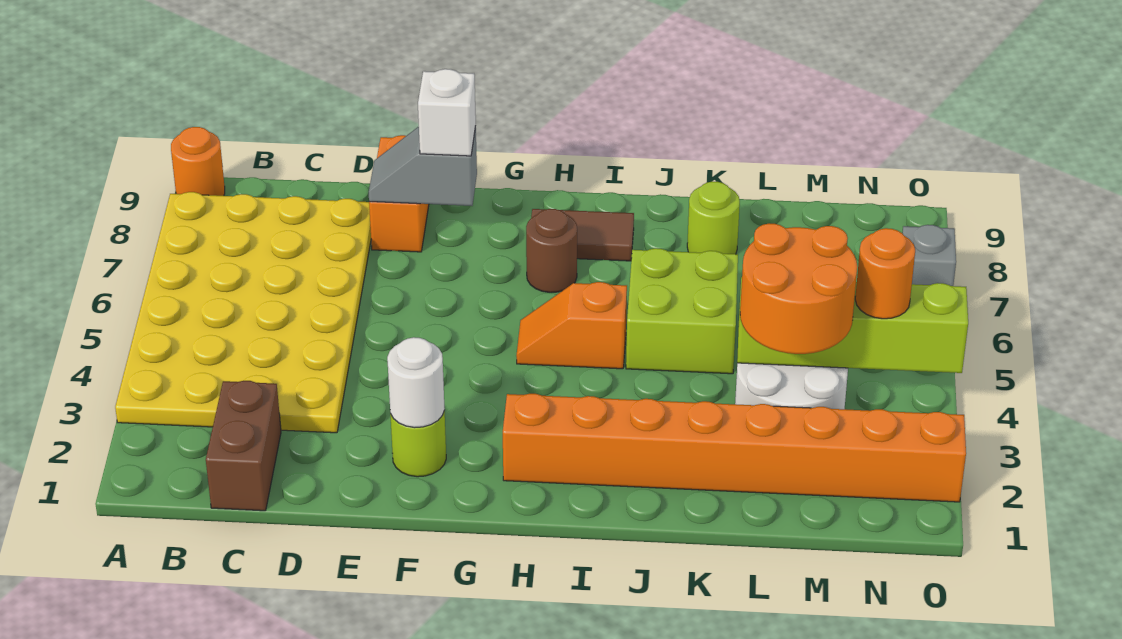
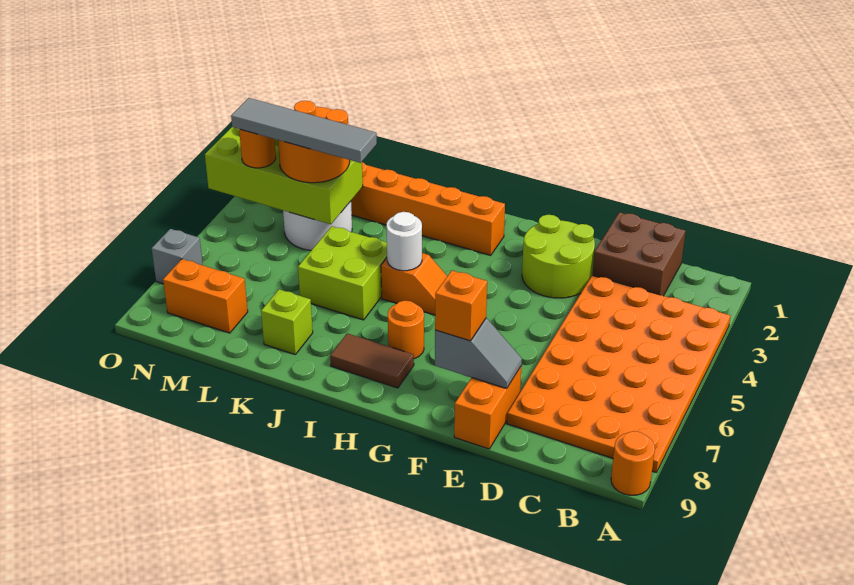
yellow plate A3:D8 level 1 -> orange plate A3:D8 level 1
brown brick C1:C2 level 1 -> brown brick C1:D2 level 1
lime round brick F2 level 1 -> lime round brick E2:F3 level 1
white round brick F2 level 2 -> white round brick I5 level 2
white brick F8 level 3 -> orange brick F8 level 3
brown round brick H7 level 1 -> orange round brick H7 level 1
none -> grey tile K4:N4 level 4
lime round brick K8 level 1 -> lime brick K8 level 1
lime brick L4:O4 level 2 -> lime brick L3:O4 level 2
none -> orange brick M8:N8 level 1

